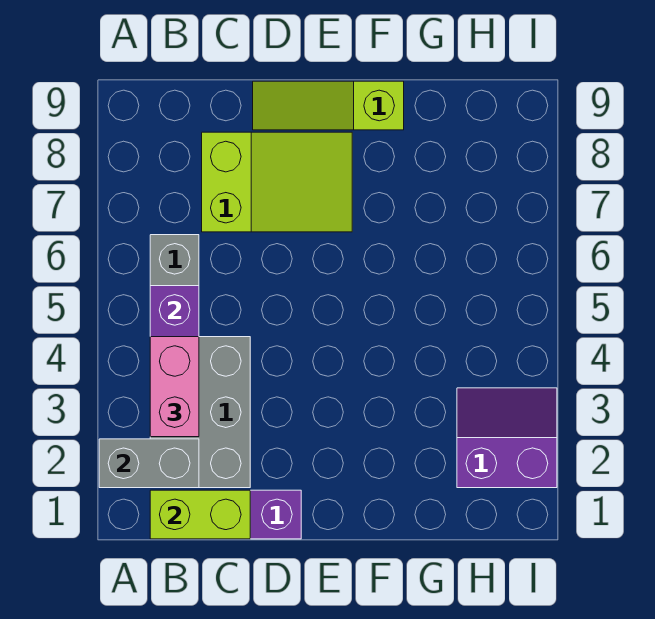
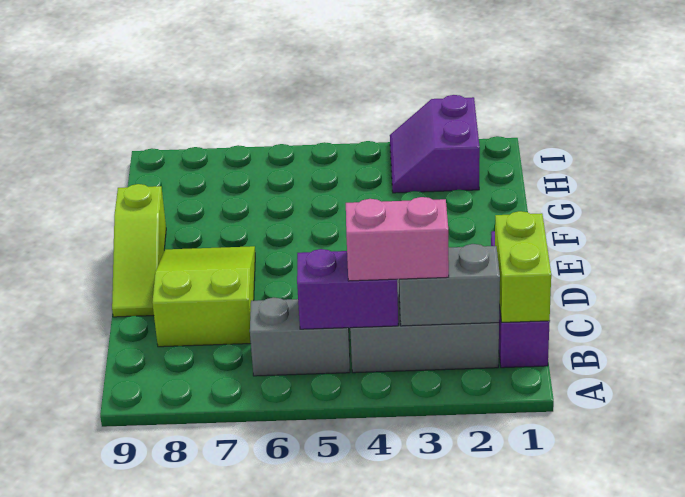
grey brick A2:B2 level 2 -> grey brick B2:B3 level 2

